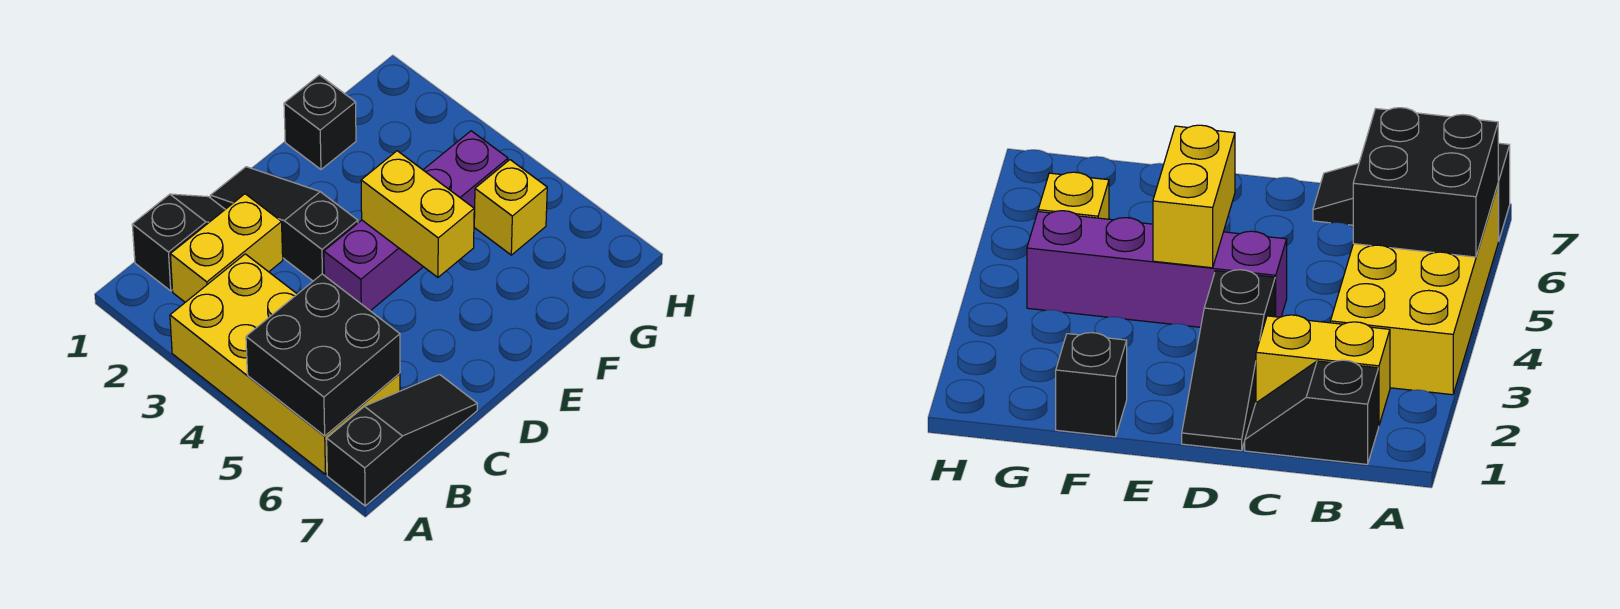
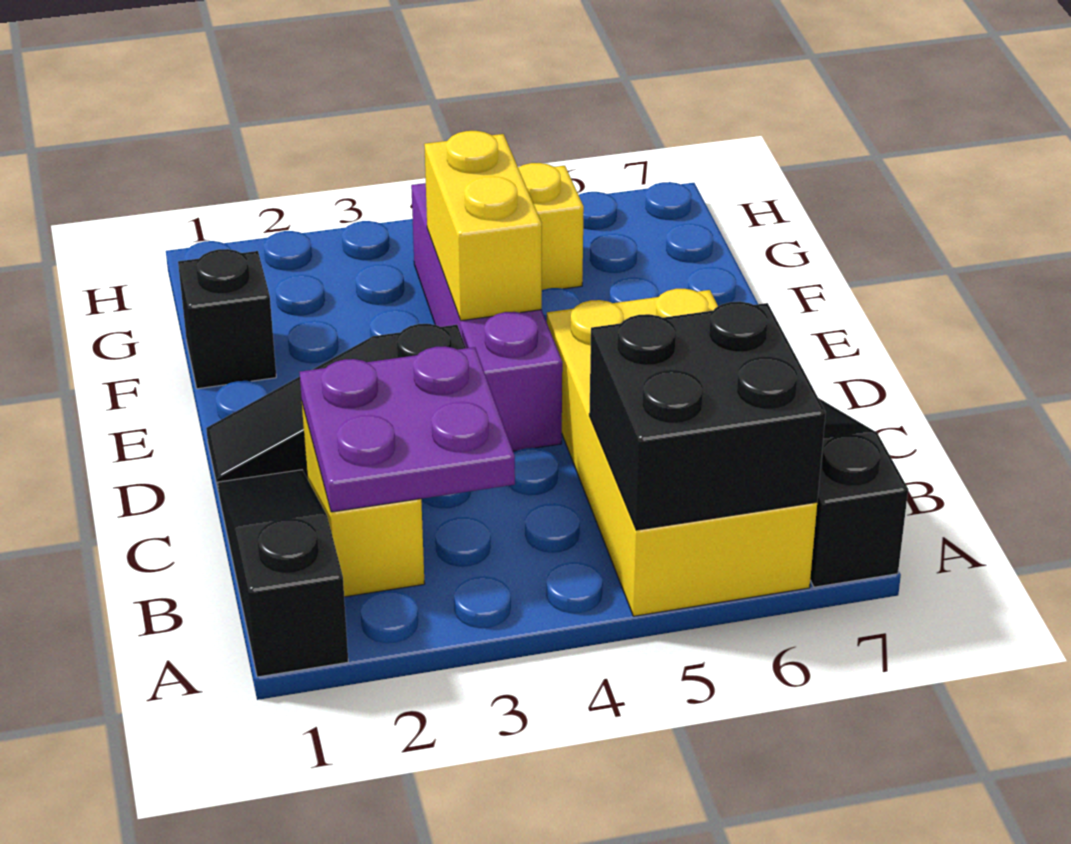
yellow brick A3:B6 level 1 -> yellow brick A5:D6 level 1
black slope B1:C1 level 1 top B -> black slope A1:C1 level 1 top A
none -> purple plate B2:C3 level 2
yellow brick E4:E5 level 2 -> yellow brick E4:F4 level 2

